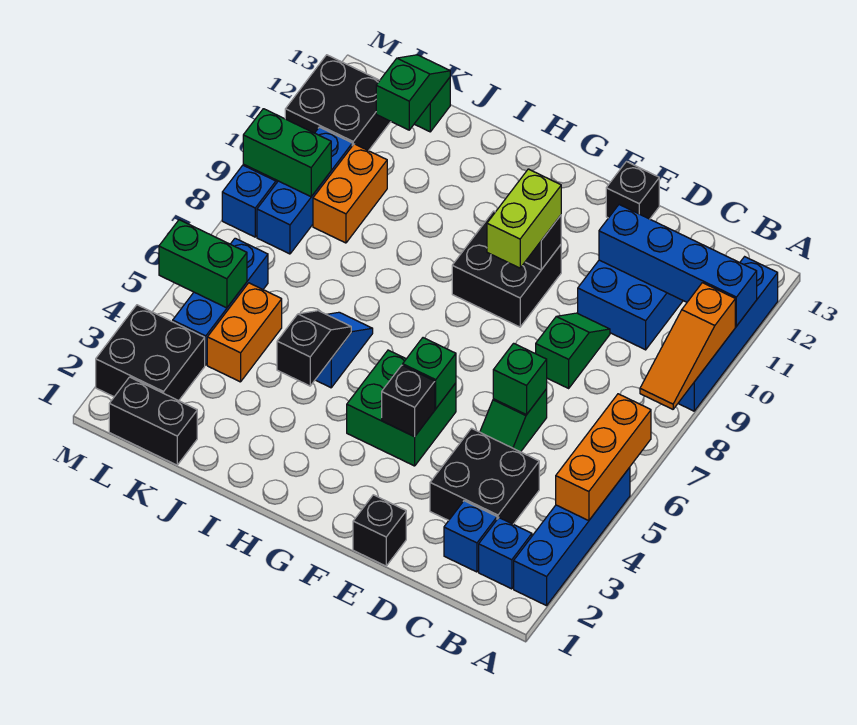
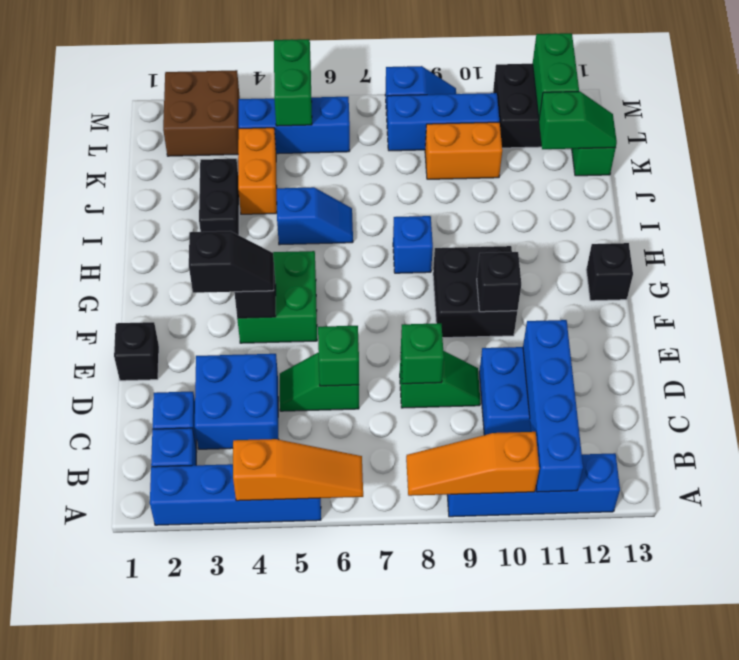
orange brick A4:A6 level 2 -> orange slope A4:A6 level 2 top 4
black brick C3:D4 level 1 -> blue brick C3:D4 level 1
black brick E13 level 1 -> black brick G13 level 1
green brick F5 level 2 -> green brick D8 level 2
lime brick F9:F10 level 3 -> none
none -> blue brick H8 level 1
black slope I4:I5 level 2 top 4 -> black slope F3:F4 level 3 top 3
black brick K1:L1 level 1 -> black brick I3:J3 level 1
orange brick K4:K5 level 1 -> orange brick J4:K4 level 1
black brick L2:M3 level 1 -> brown brick L2:M3 level 1
green brick L9:M9 level 2 -> green brick L12:M12 level 2

